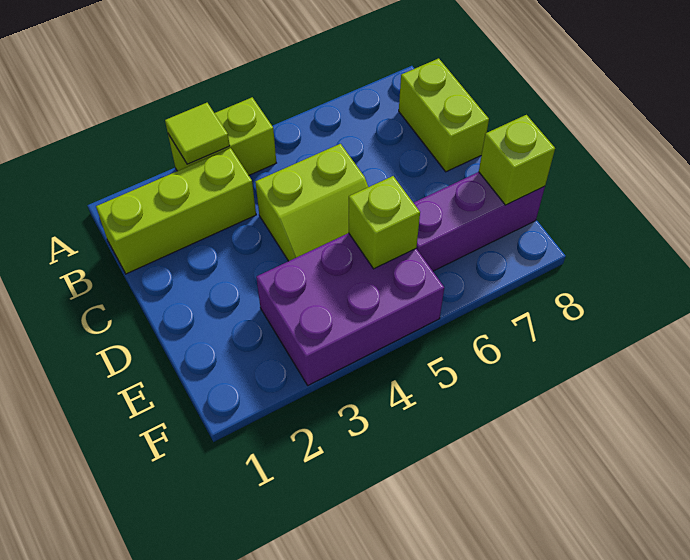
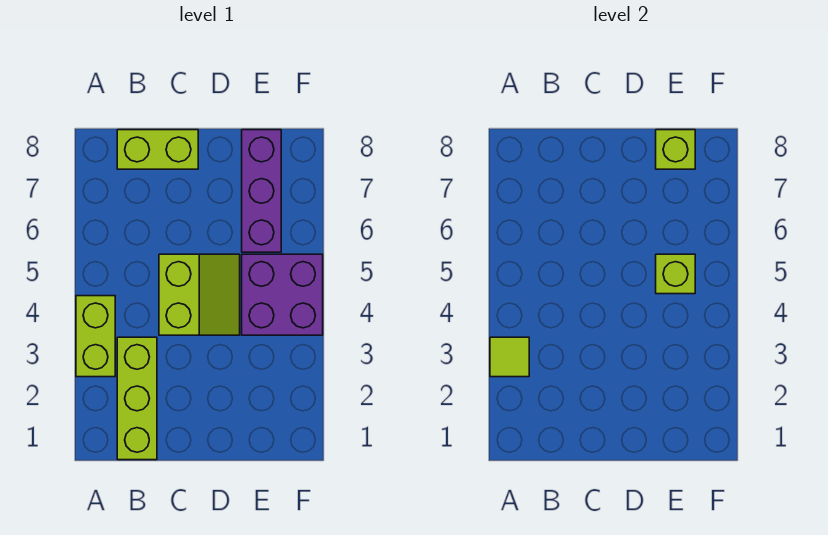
purple brick E3:F5 level 1 -> purple brick E4:F5 level 1

